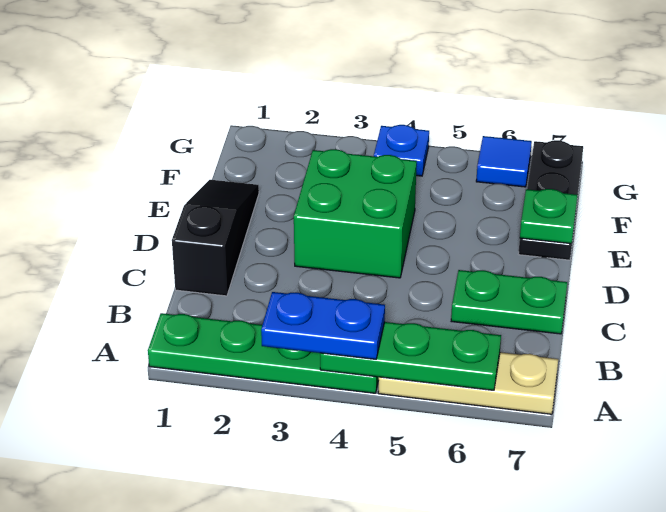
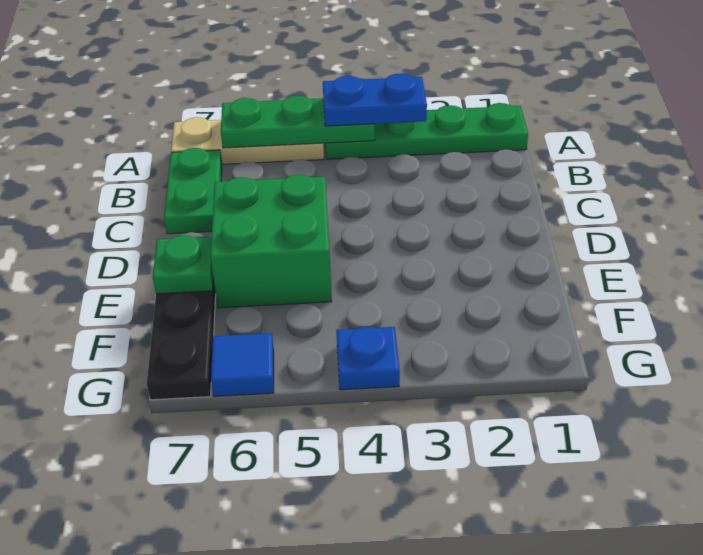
black slope C1:E1 level 1 top C -> none
green plate C6:C7 level 1 -> green plate B7:C7 level 1
green brick D3:E4 level 1 -> green brick D5:E6 level 1

